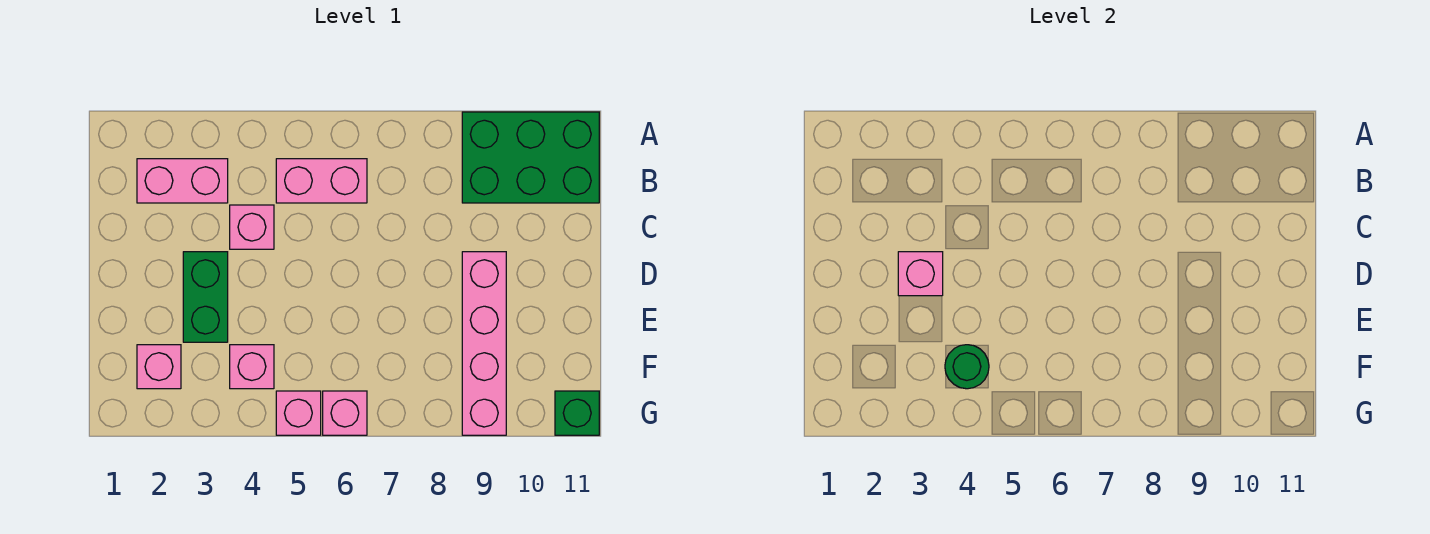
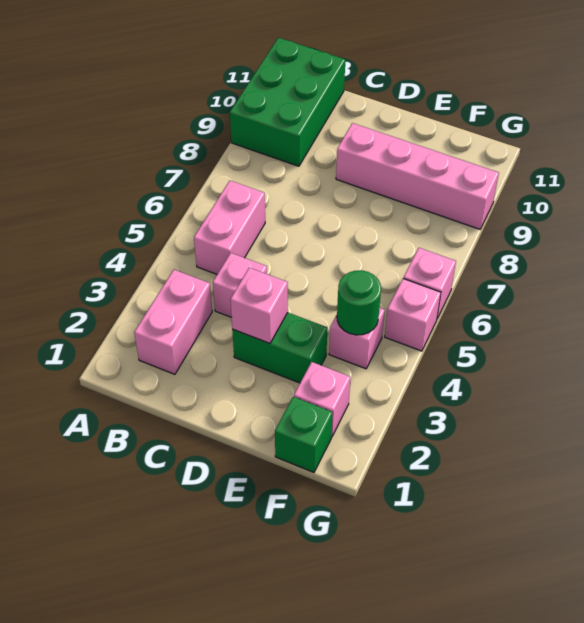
green brick G11 level 1 -> green brick F1 level 1

